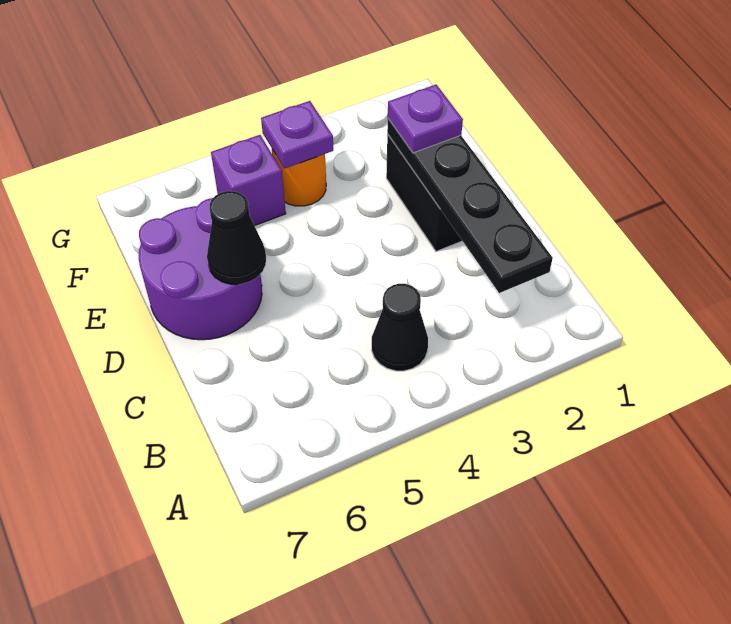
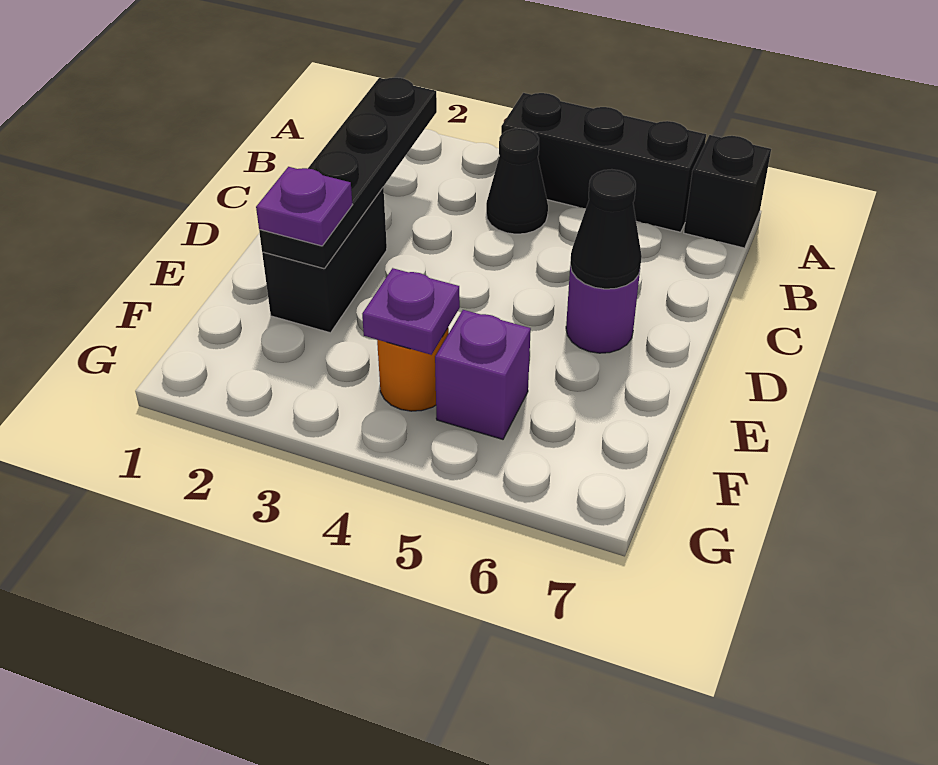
none -> black brick A4:A6 level 1
none -> black brick A7 level 1
purple round brick D6:E7 level 1 -> purple round brick D6 level 1

